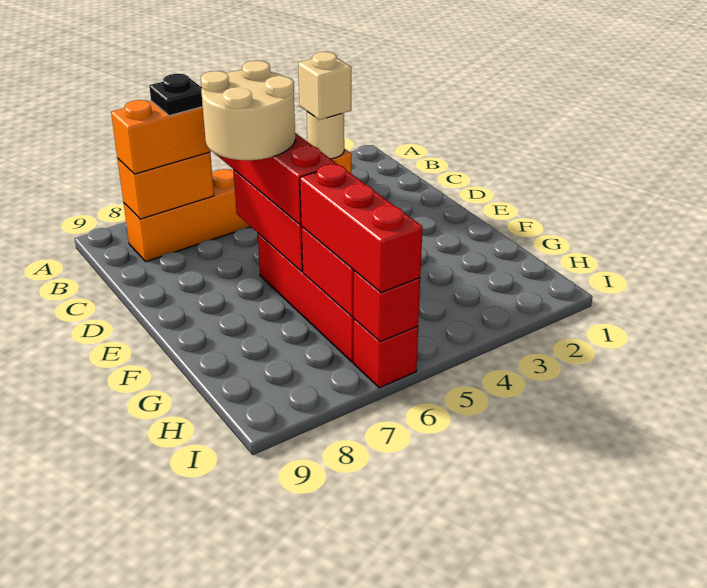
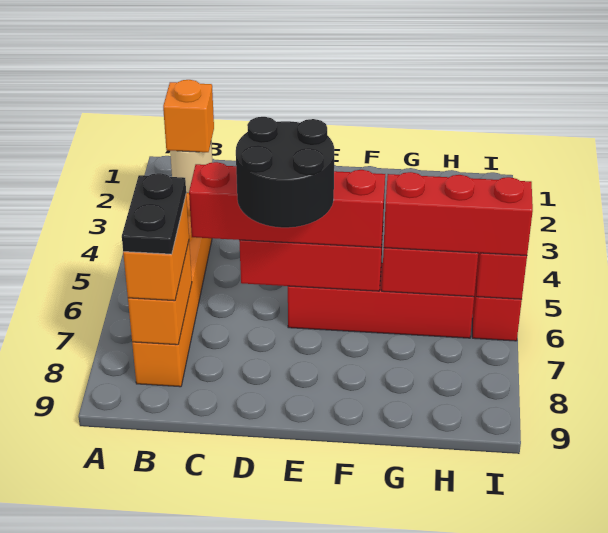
tan brick B3 level 3 -> orange brick B3 level 3
black plate B7 level 4 -> black plate B7:B8 level 4
tan round brick D6:E7 level 4 -> black round brick D6:E7 level 4

